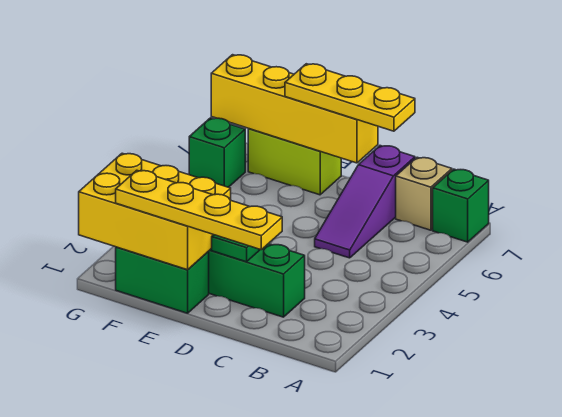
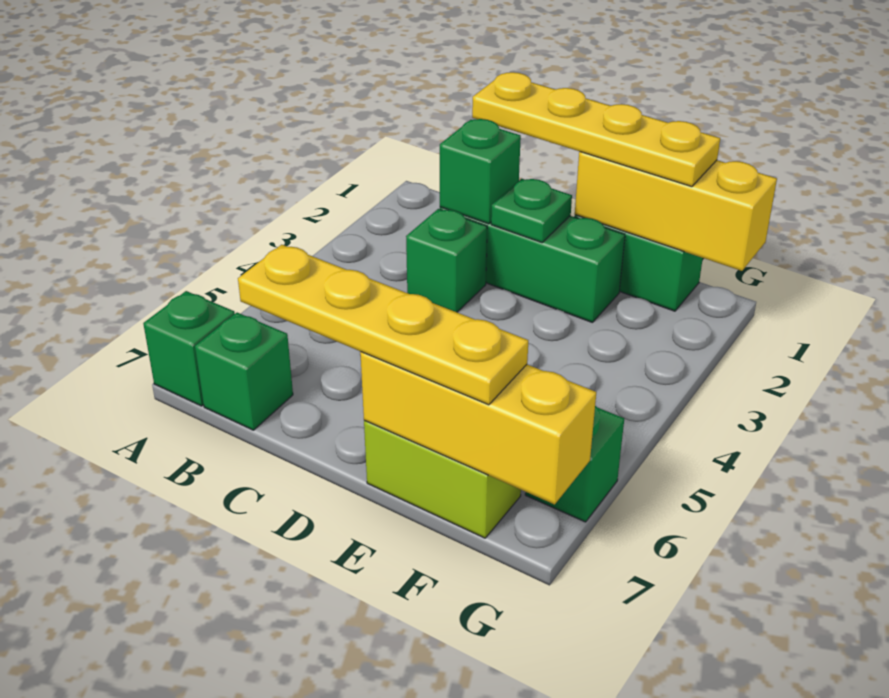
tan brick B7 level 1 -> green brick B7 level 1
none -> green brick C2 level 2
none -> green brick C3 level 1
purple slope C5:C7 level 1 top 7 -> none
yellow plate C7:E7 level 3 -> yellow plate C7:F7 level 3
yellow brick D7:G7 level 2 -> yellow brick E7:G7 level 2
yellow brick E1:G2 level 2 -> yellow brick E1:G1 level 2

